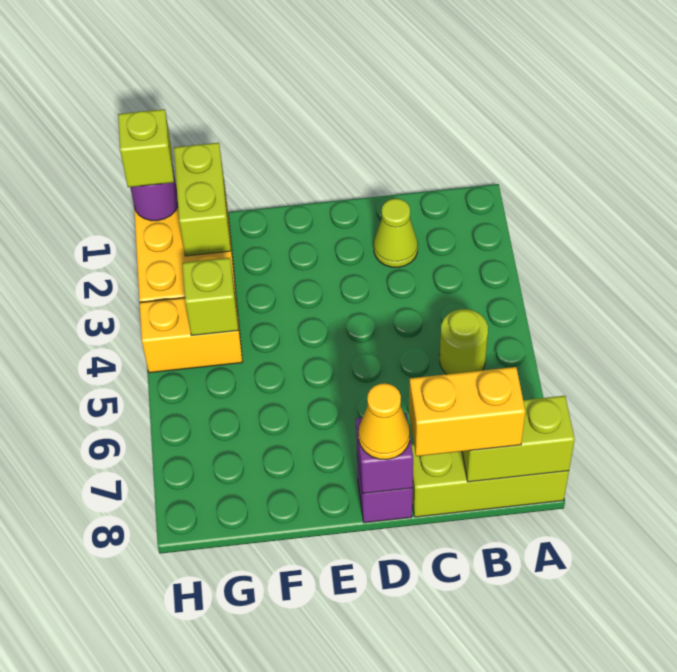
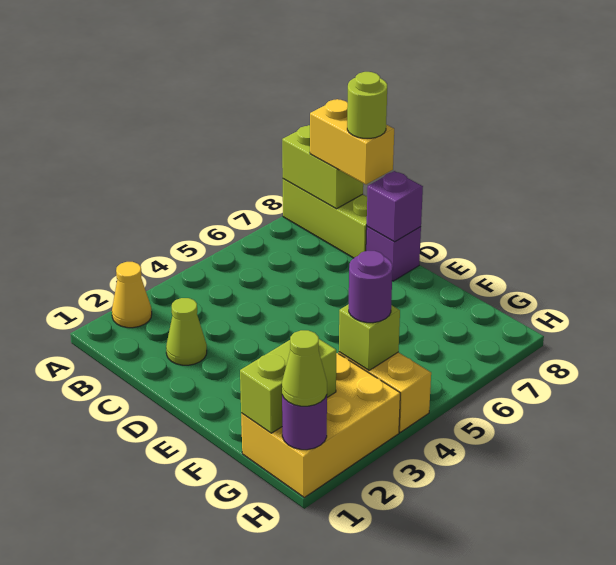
lime round brick B5 level 1 -> lime round brick C8 level 4
yellow cone D8 level 3 -> yellow cone A2 level 1
none -> purple round brick G4 level 3
lime brick H1 level 3 -> lime cone H1 level 3

